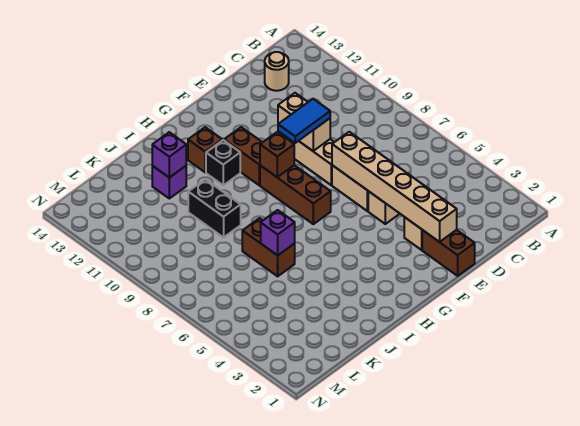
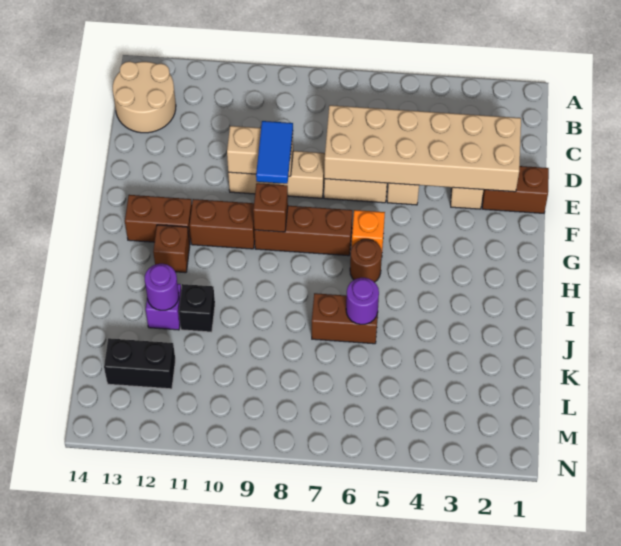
tan round brick C13 level 1 -> tan round brick B13:C14 level 1
tan brick E2:E7 level 2 -> tan brick D2:E7 level 2
none -> orange brick G6 level 1
none -> brown brick G12:G13 level 1
none -> brown round brick H6 level 1
black brick H11 level 1 -> black brick J11 level 1
purple brick J6 level 2 -> purple round brick J6 level 2
black brick J9:J10 level 1 -> black brick L12:L13 level 1
purple brick J12 level 2 -> purple round brick J12 level 2

